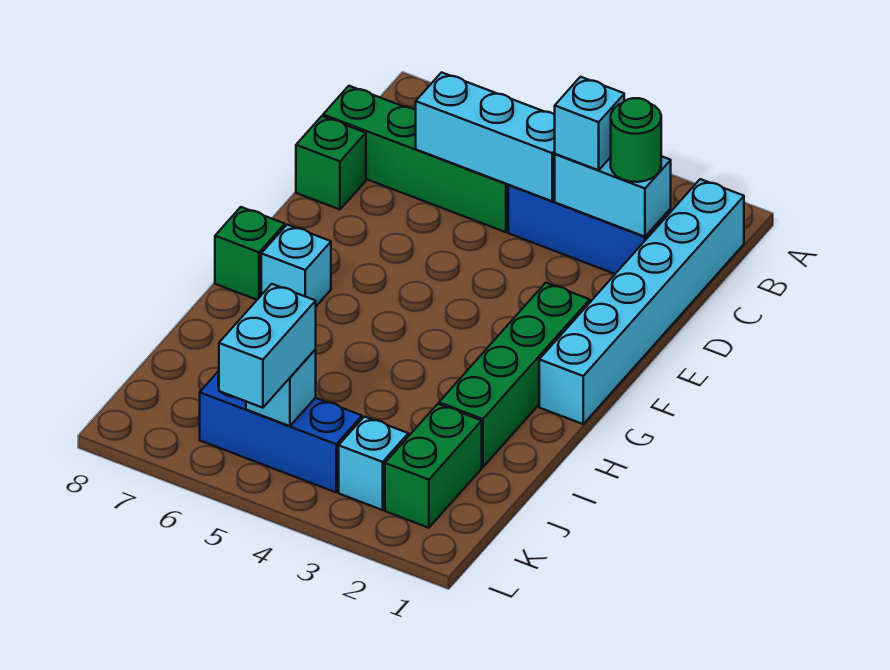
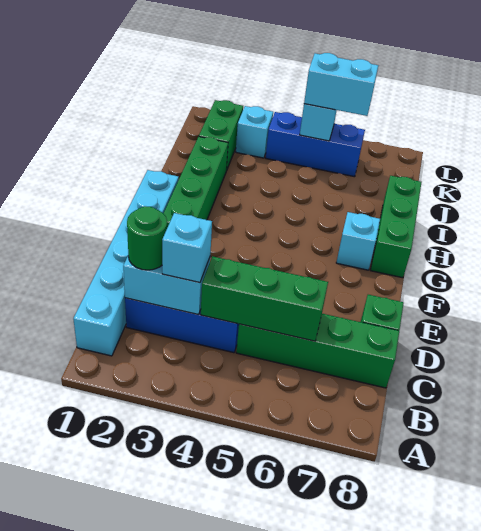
cyan brick C4:C6 level 2 -> green brick C4:C6 level 2
green brick G8 level 1 -> green brick G8:I8 level 1
cyan brick K5:L5 level 3 -> cyan brick K5:K6 level 3

